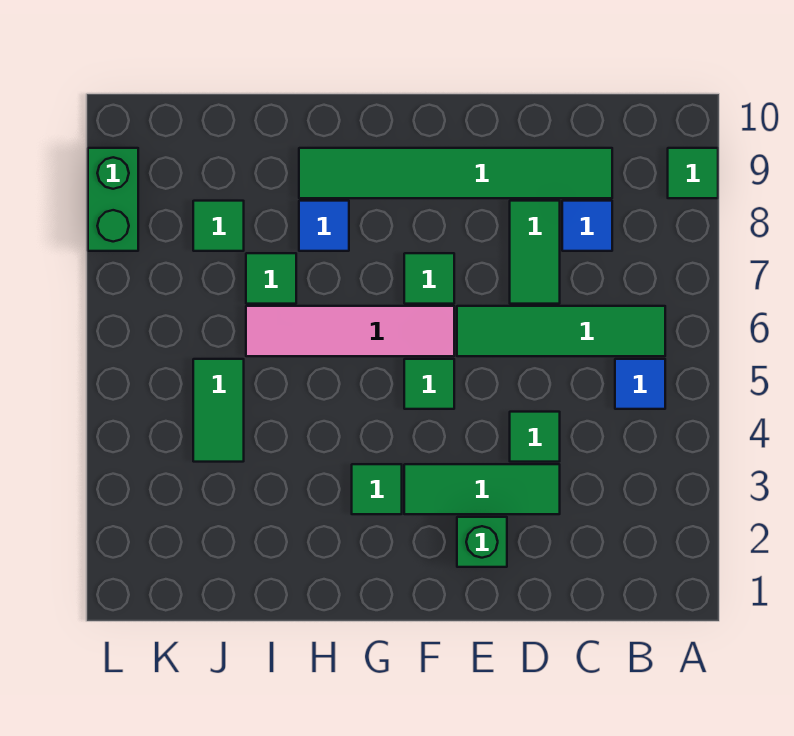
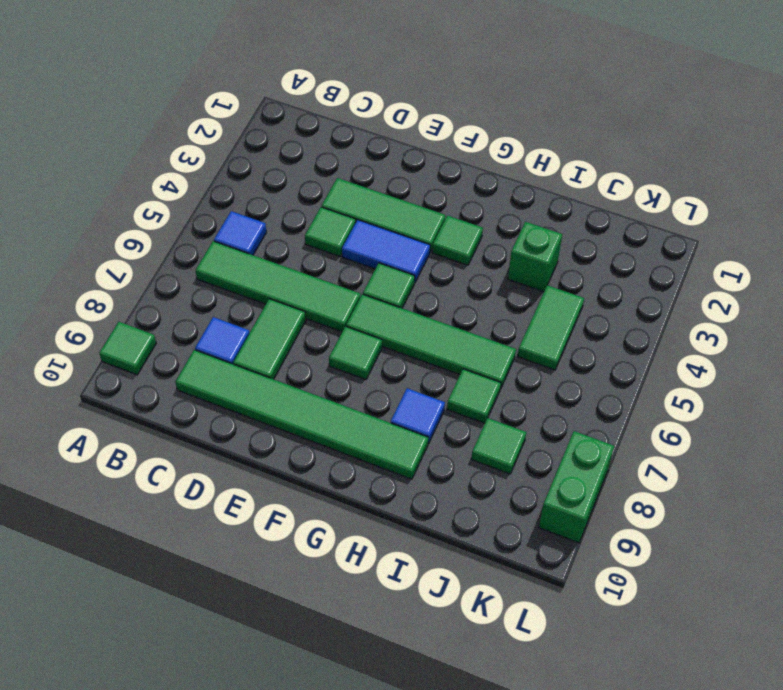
green brick E2 level 1 -> green brick I3 level 1
none -> blue tile E4:F4 level 1
pink tile F6:I6 level 1 -> green tile F6:I6 level 1

